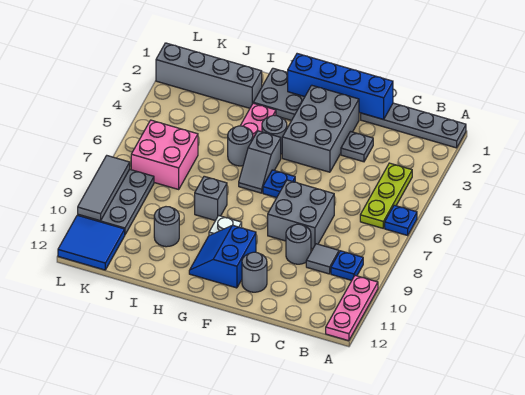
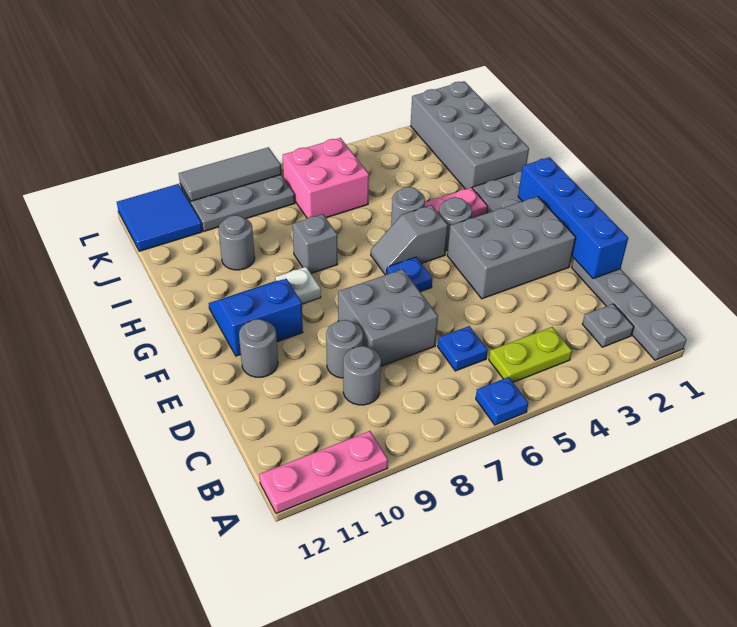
lime plate B4:B6 level 1 -> lime plate B4:B5 level 1
blue plate B9 level 1 -> blue plate C6 level 1
grey tile C9 level 1 -> grey round brick C9 level 1
grey plate D3 level 1 -> grey plate B2 level 1
grey brick I2:L2 level 1 -> grey brick I1:L2 level 1

